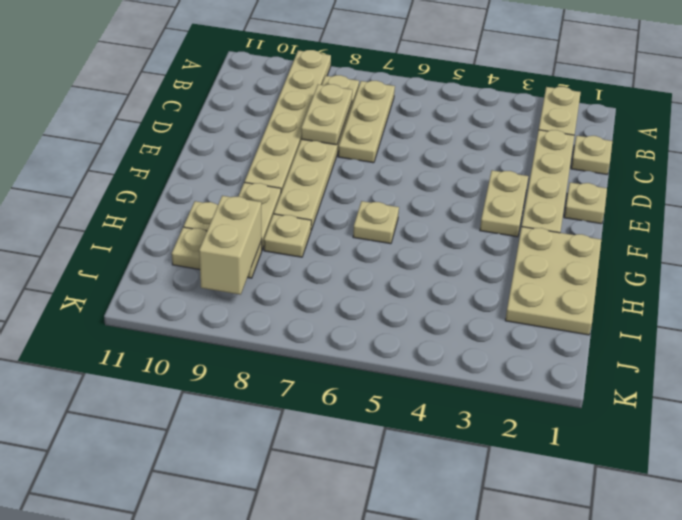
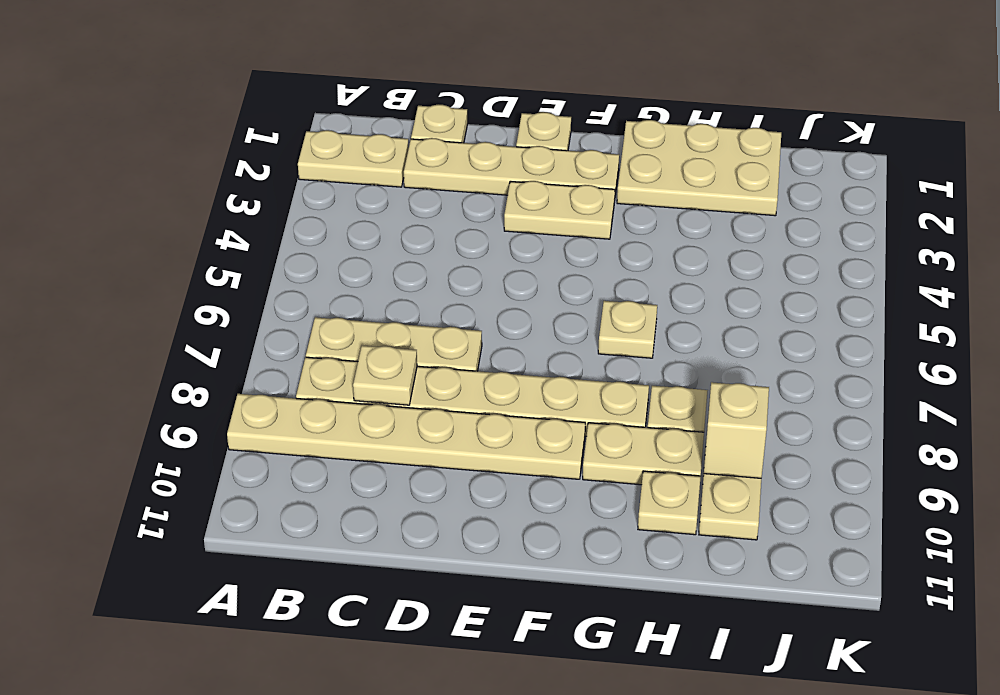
tan plate C8:D8 level 2 -> tan plate C8 level 2
tan brick I9:J9 level 2 -> tan brick I9 level 2

